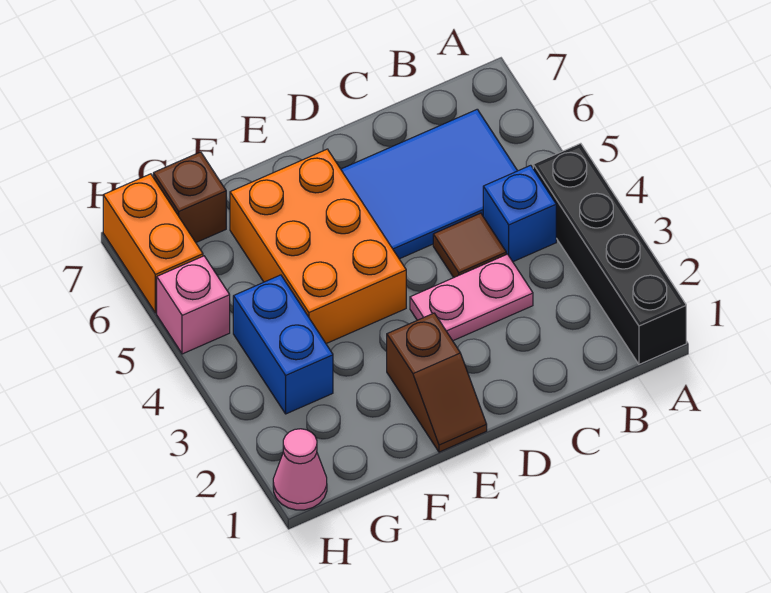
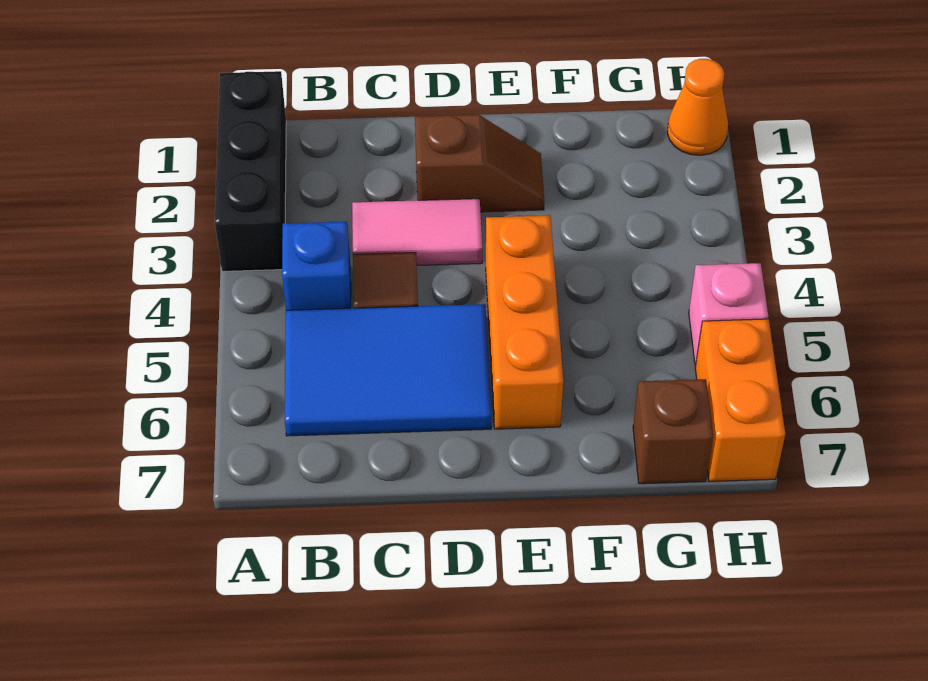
black brick A1:A4 level 1 -> black brick A1:A3 level 1
pink plate C3:D3 level 1 -> pink tile C3:D3 level 1
brown slope E1:E2 level 1 top 2 -> brown slope D2:E2 level 1 top D
orange brick E4:F6 level 1 -> orange brick E4:E6 level 1
blue brick G3:G4 level 1 -> none
pink cone H1 level 1 -> orange cone H1 level 1

